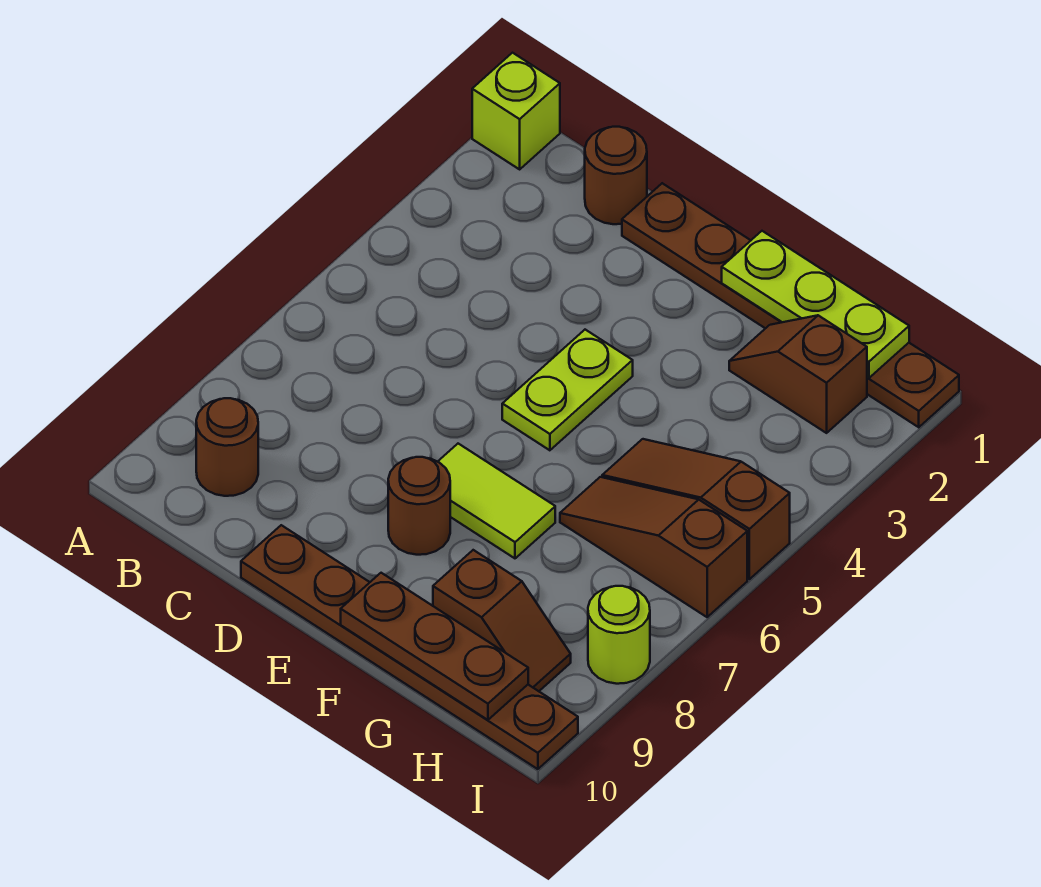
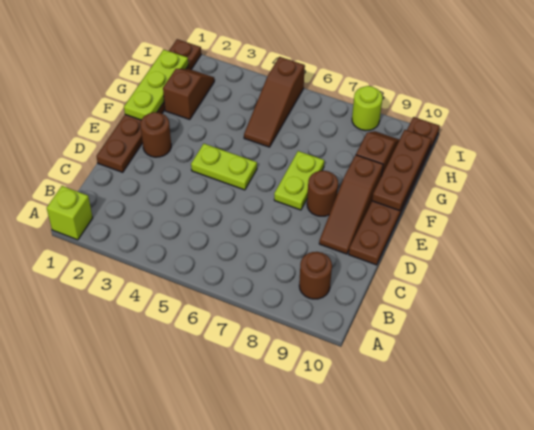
brown round brick C1 level 1 -> brown round brick E2 level 1
lime tile E7:F7 level 1 -> lime plate E7:F7 level 1
brown slope G2:H2 level 1 top H -> brown slope G2:H2 level 1 top G
brown slope G6:I6 level 1 top I -> brown slope D9:F9 level 1 top F

